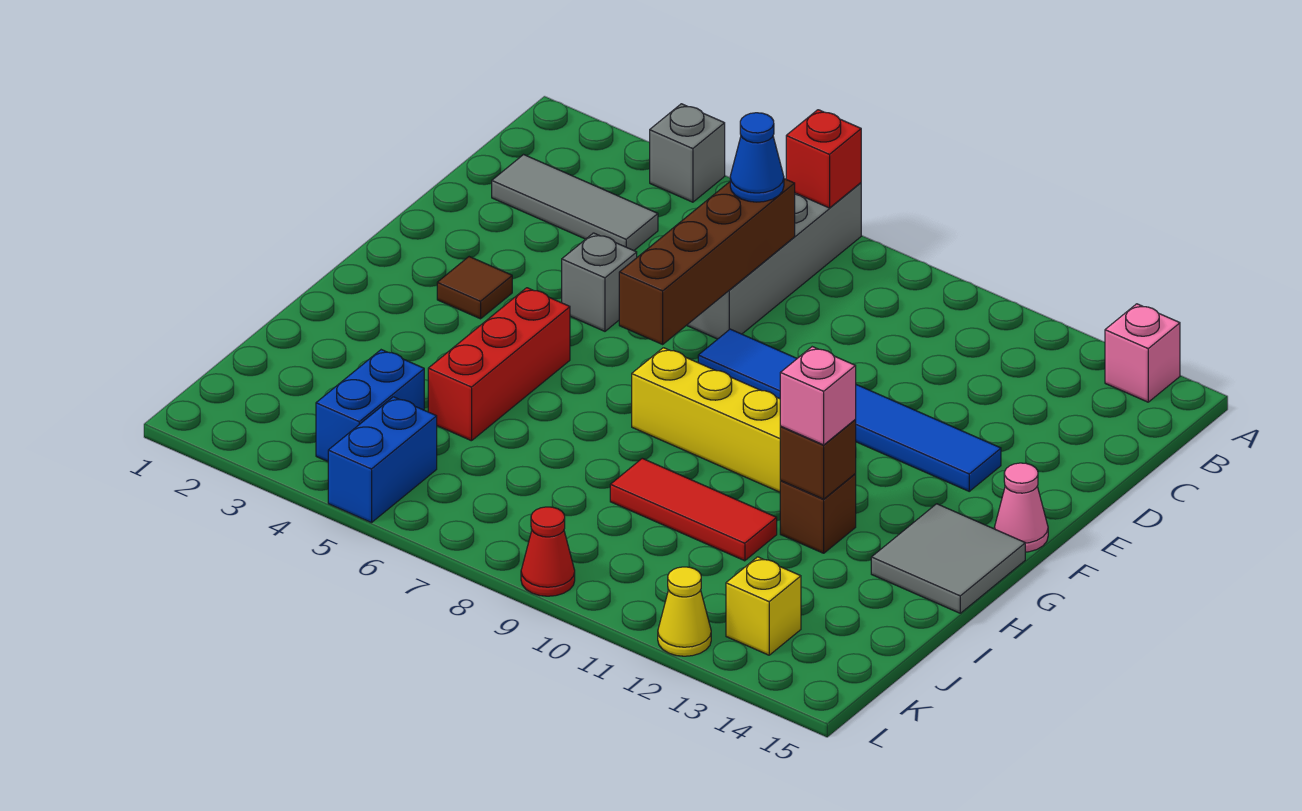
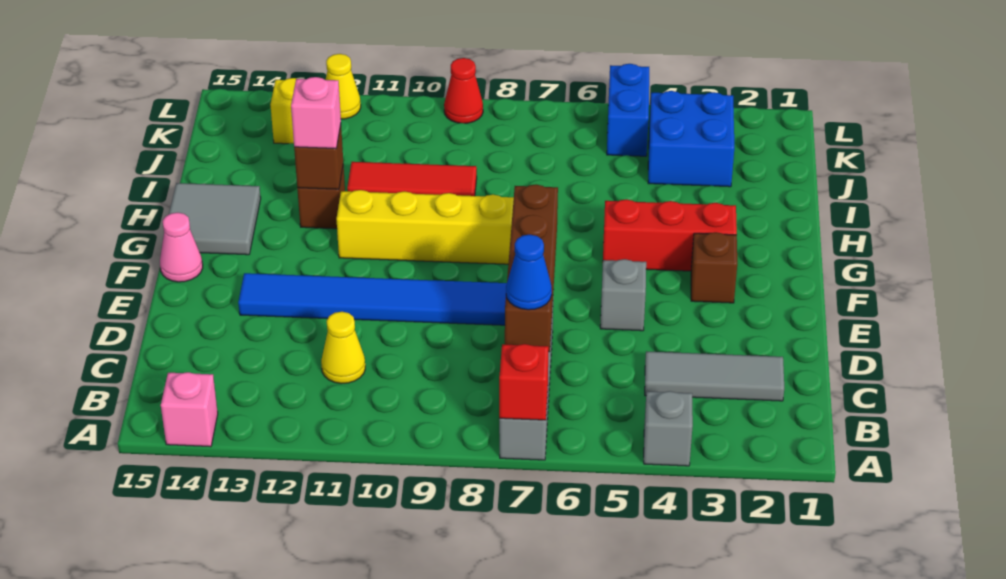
none -> yellow cone C11 level 1
brown tile F3 level 1 -> brown brick F3 level 1
red brick G5:I5 level 1 -> red brick G3:G5 level 1
blue brick J4:K4 level 1 -> blue brick J3:K4 level 1

